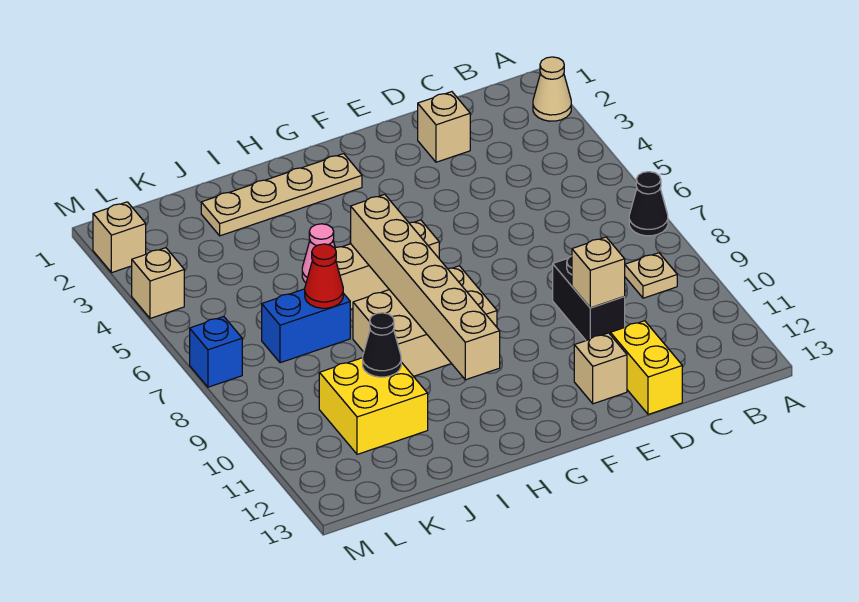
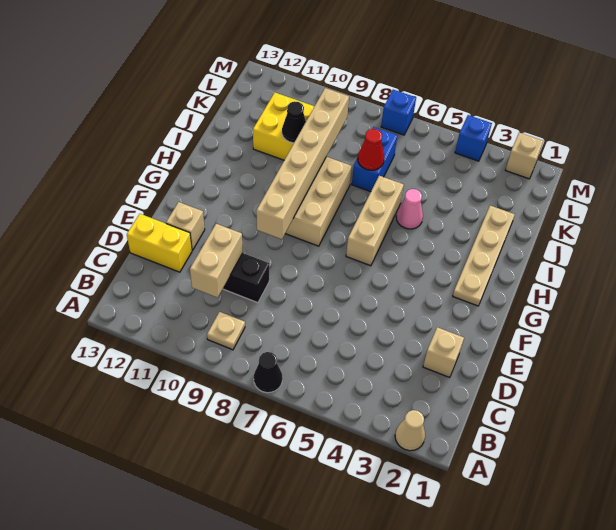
tan brick D10 level 2 -> tan brick C10:D10 level 2
tan brick H6:H11 level 2 -> tan brick F9:K9 level 2
tan brick M4 level 1 -> blue brick M4 level 1

